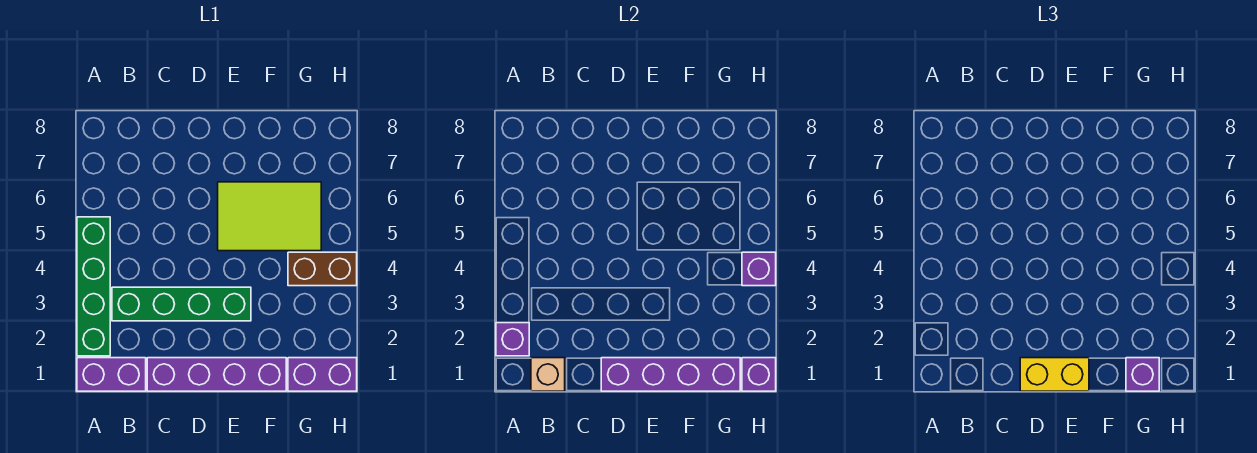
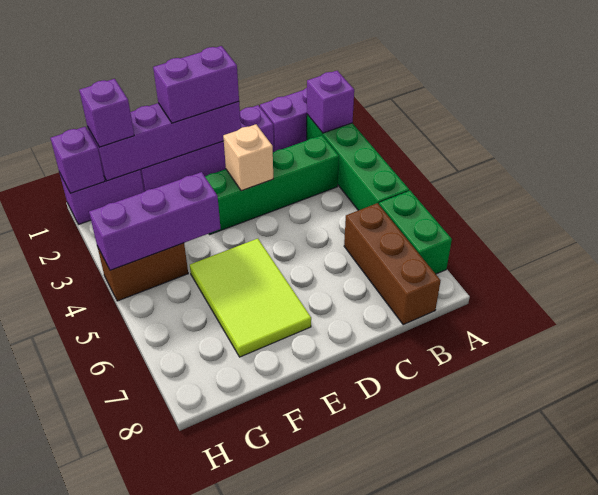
none -> green brick A6:A7 level 1
tan brick B1 level 2 -> tan brick D3 level 2
none -> brown brick B6:B8 level 1
yellow brick D1:E1 level 3 -> purple brick D1:E1 level 3
lime tile E5:G6 level 1 -> lime tile E5:F7 level 1
purple brick H4 level 2 -> purple brick F4:H4 level 2

